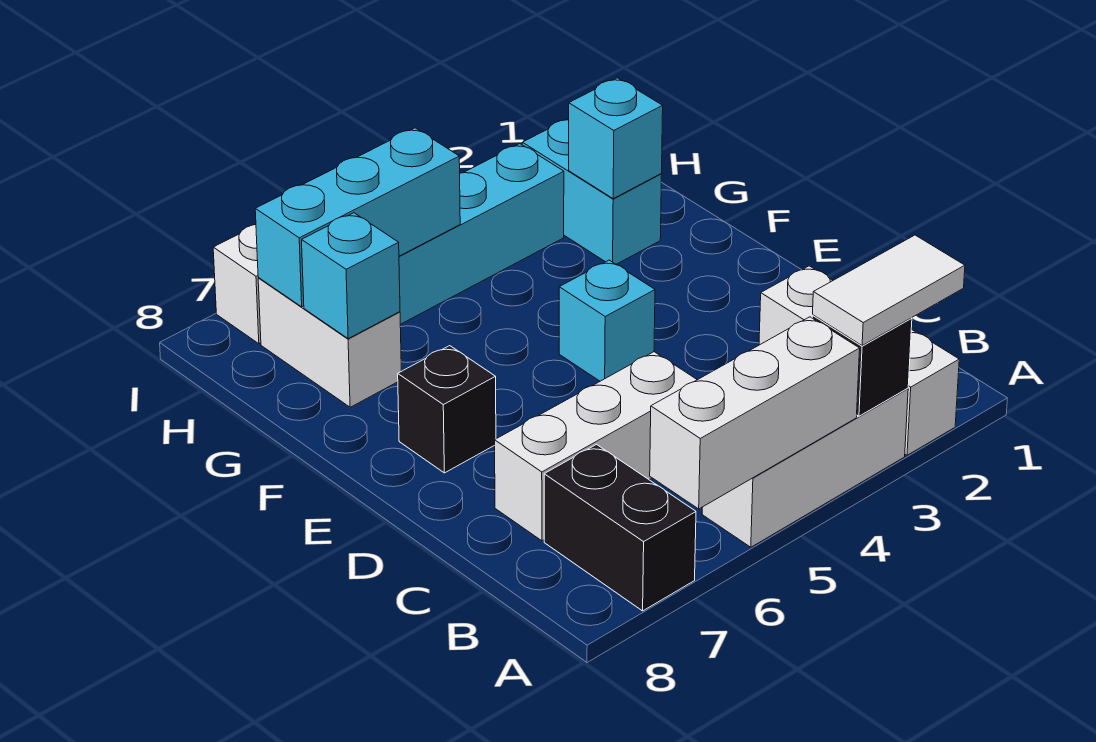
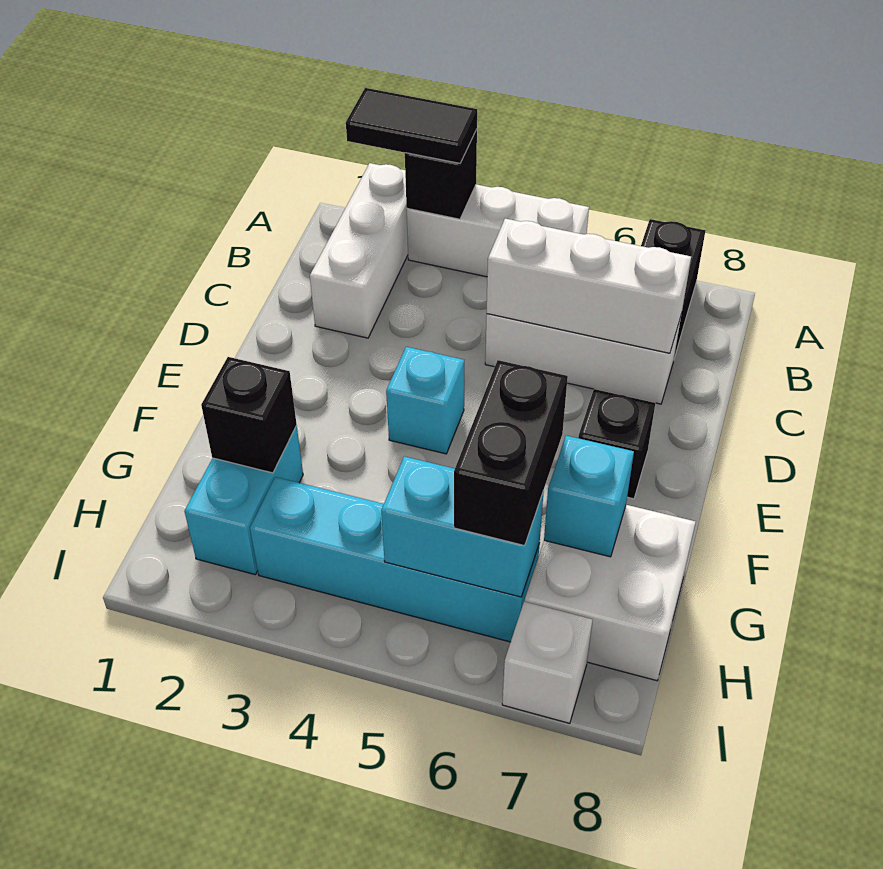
white tile A2:A3 level 3 -> black tile A2:A3 level 3
white brick A4:A6 level 2 -> white brick C5:C7 level 2
cyan brick G2 level 2 -> black brick G2 level 2
none -> black brick G6:H6 level 3
white brick G7:H7 level 1 -> white brick G7:H8 level 1
cyan brick H5:H7 level 2 -> cyan brick H5:H6 level 2

